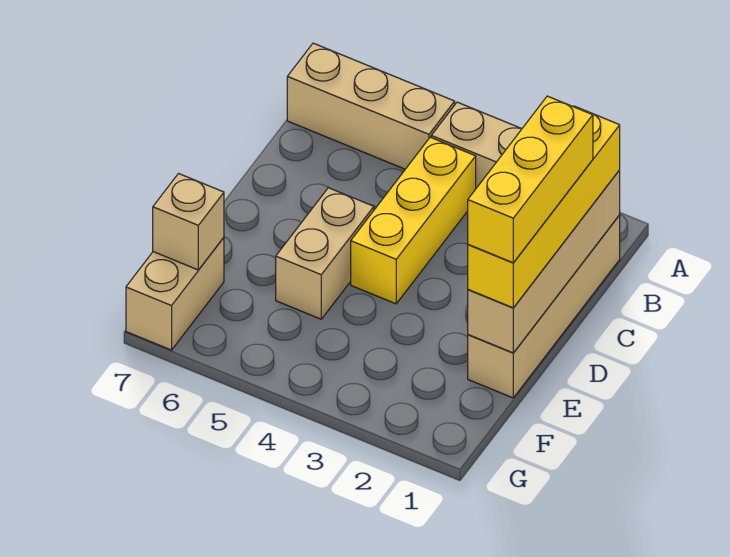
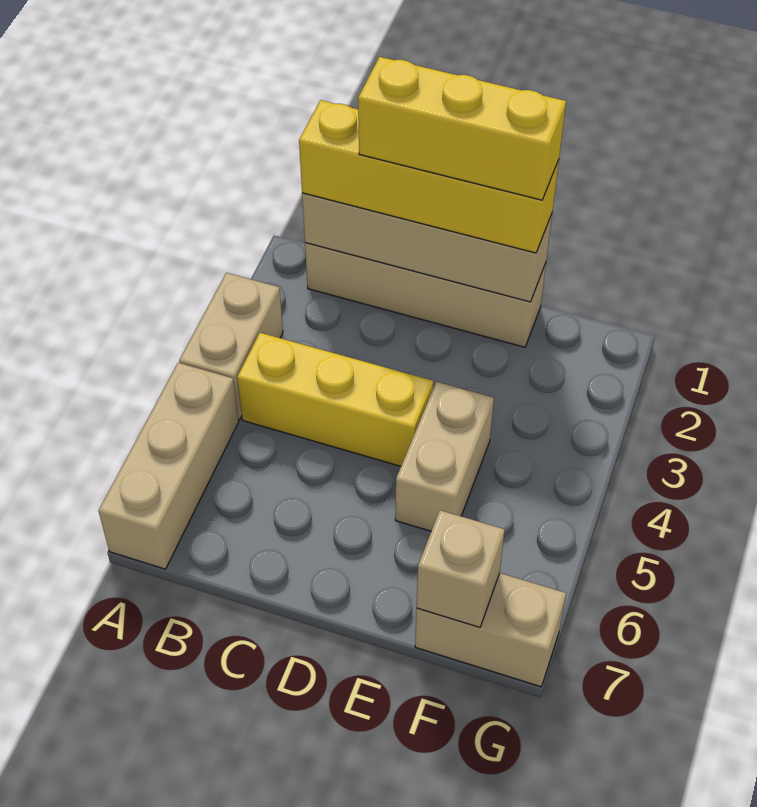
tan brick D5:E5 level 1 -> tan brick E4:E5 level 1

